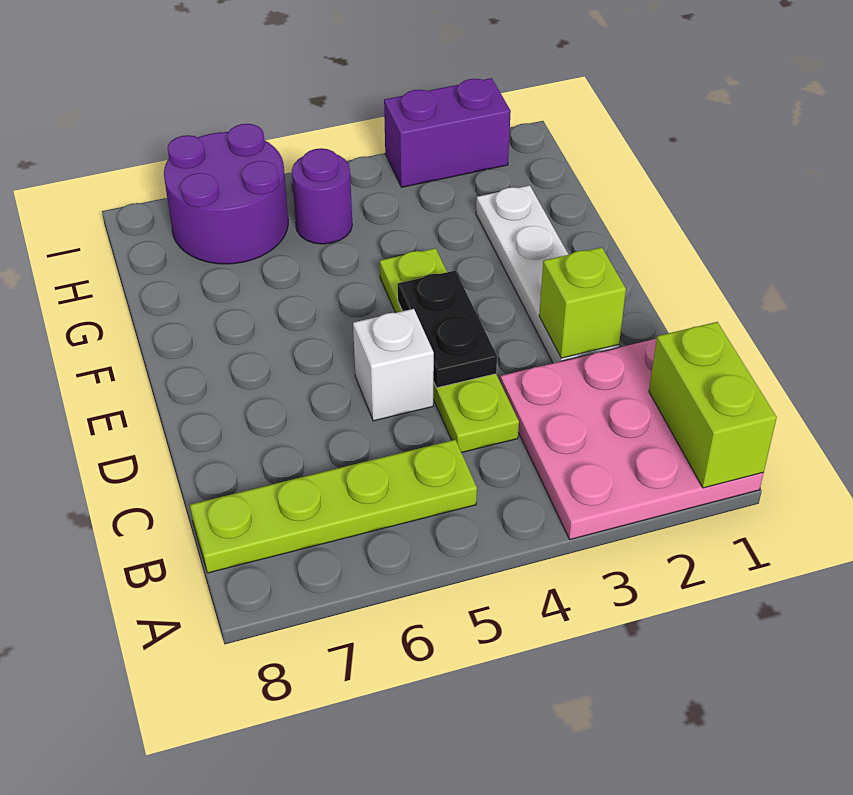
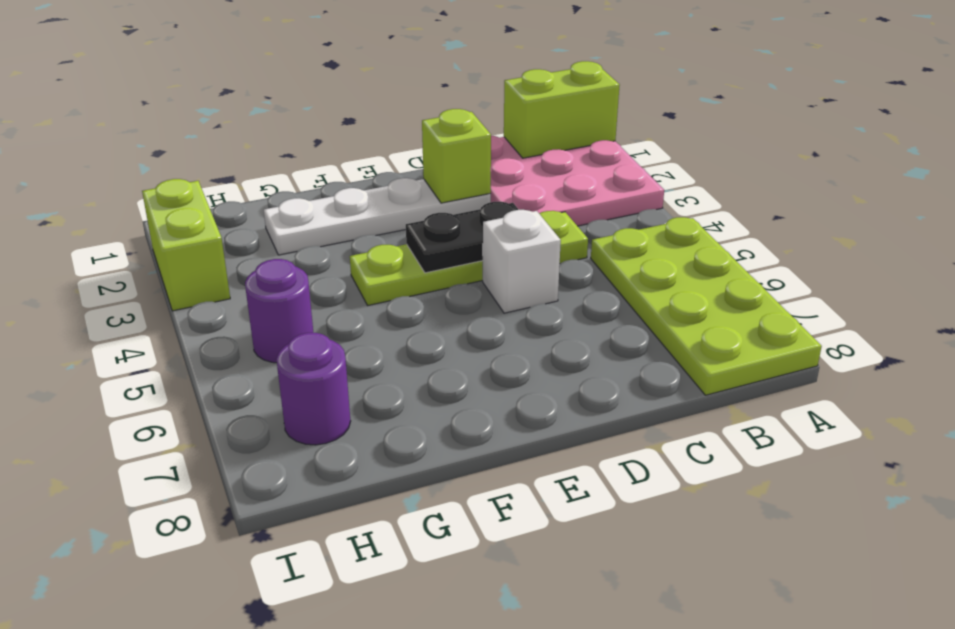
lime plate B5:B8 level 1 -> lime plate A5:B8 level 1
purple round brick H6:I7 level 1 -> purple round brick H7 level 1
purple brick I2:I3 level 1 -> lime brick I2:I3 level 1

